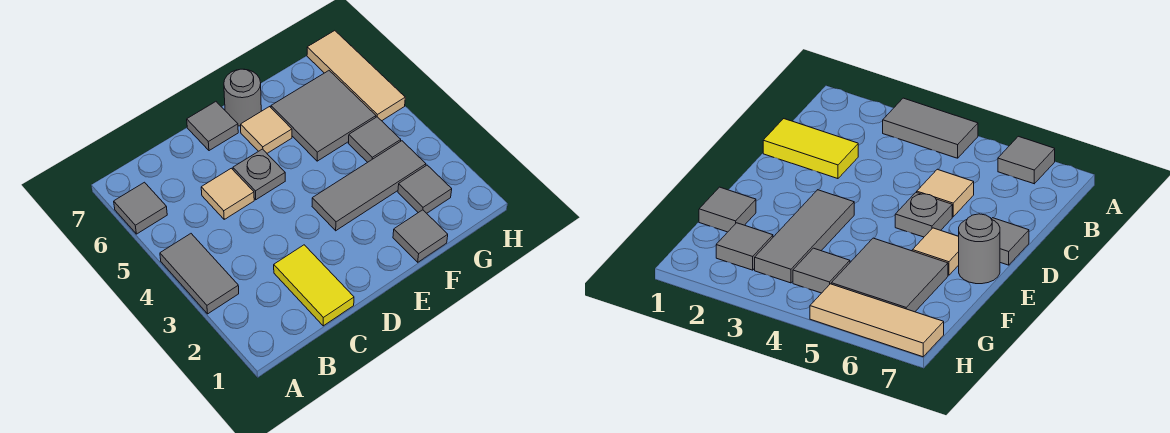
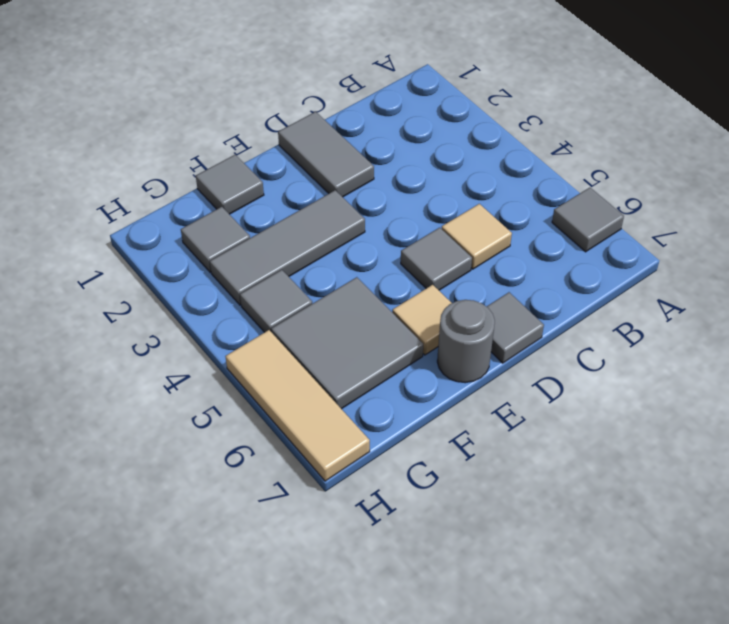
grey tile A3:A4 level 1 -> grey tile D1:D2 level 1
yellow tile C1:C2 level 1 -> none
grey plate D5 level 1 -> grey tile D5 level 1

